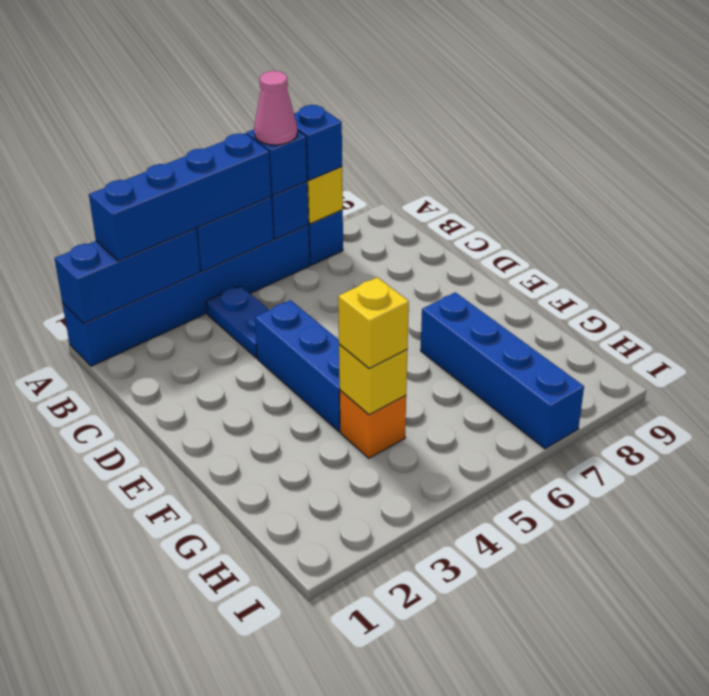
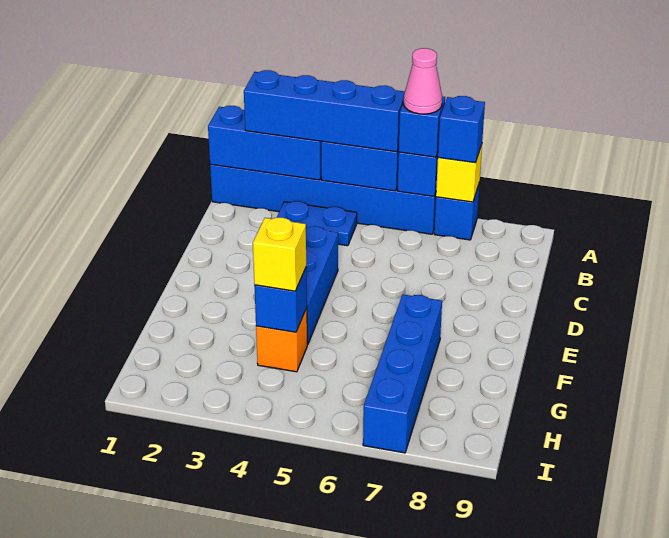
blue plate B4:C4 level 1 -> blue plate B3:B4 level 1
yellow brick G4 level 2 -> blue brick G4 level 2

